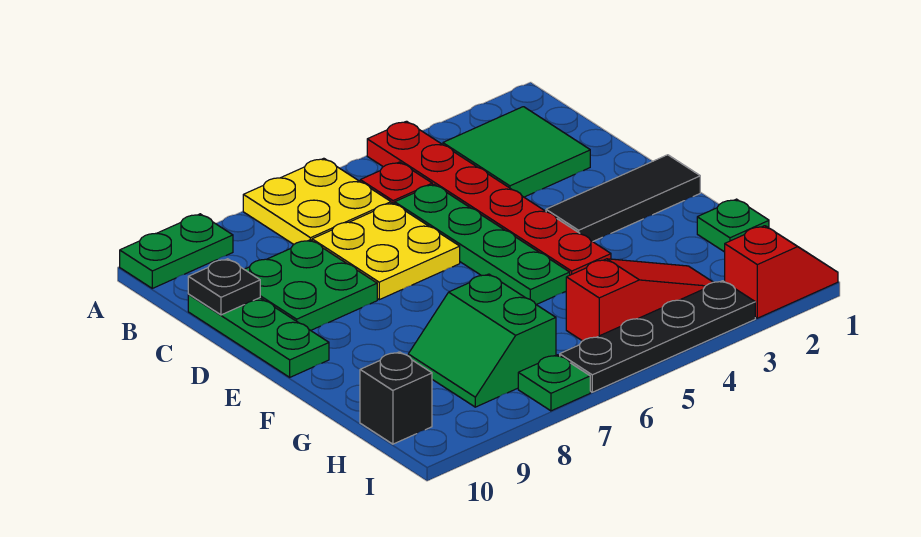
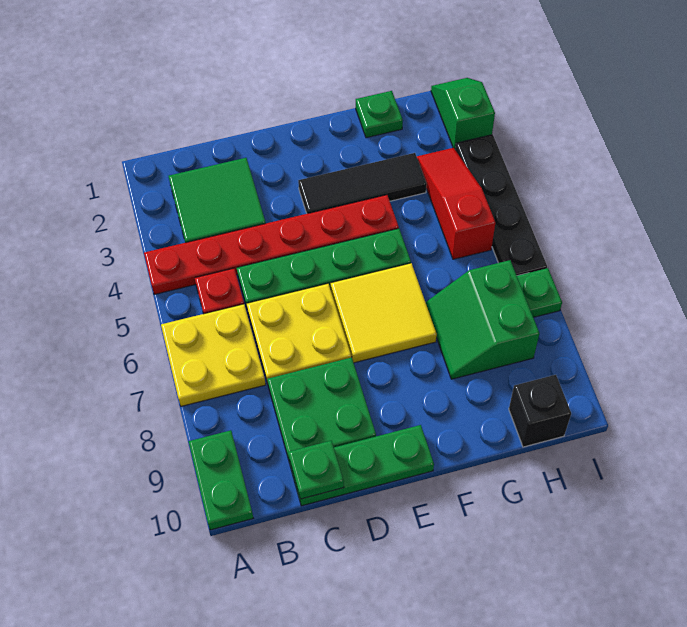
black plate C10 level 2 -> green plate C10 level 2
black tile E1:E3 level 1 -> black tile E3:G3 level 1
none -> yellow tile E6:F7 level 1
green slope G7:H8 level 1 top 7 -> green slope G7:H8 level 1 top H
red slope I1:I2 level 1 top 2 -> green slope I1:I2 level 1 top 2

